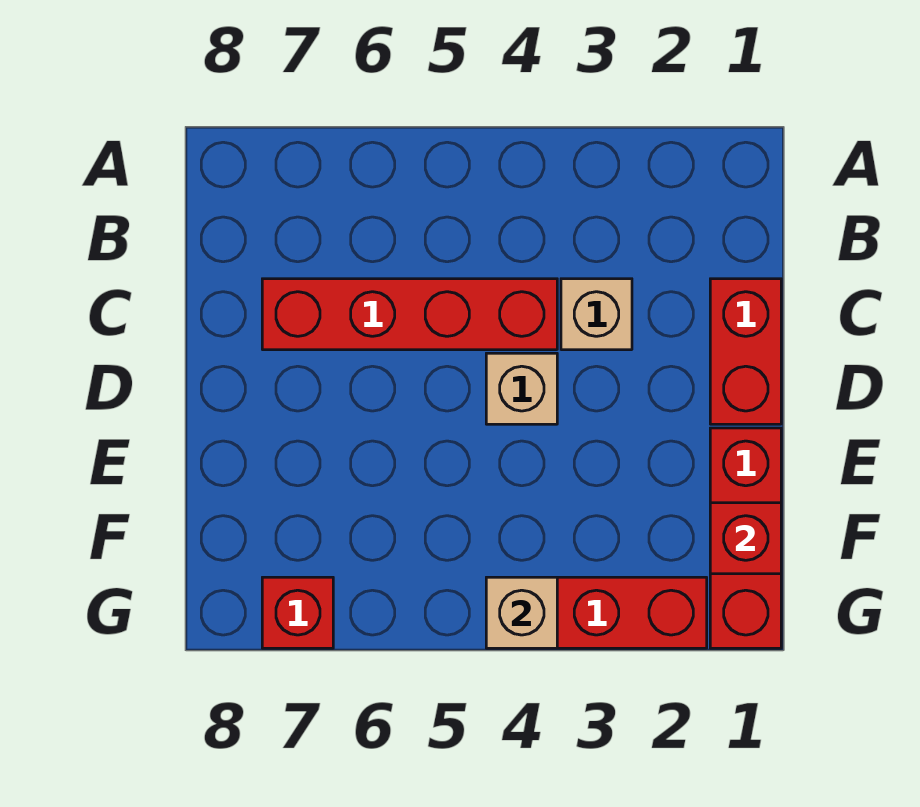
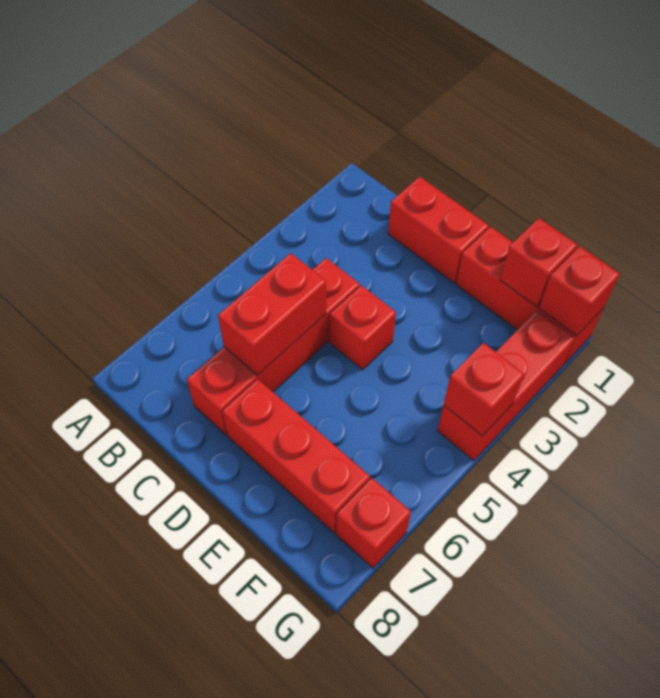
tan brick C3 level 1 -> none
none -> red brick C5:C6 level 2
tan brick D4 level 1 -> red brick D4 level 1
none -> red brick D7:F7 level 1
none -> red brick G1 level 2
tan brick G4 level 2 -> red brick G4 level 2

